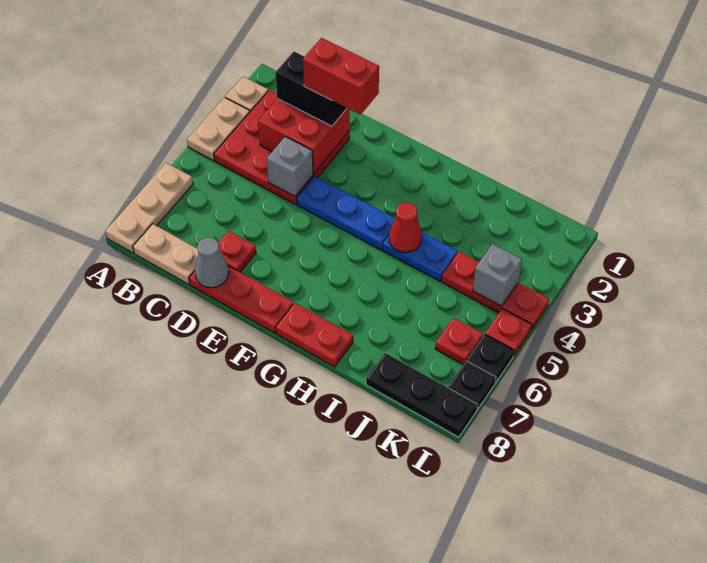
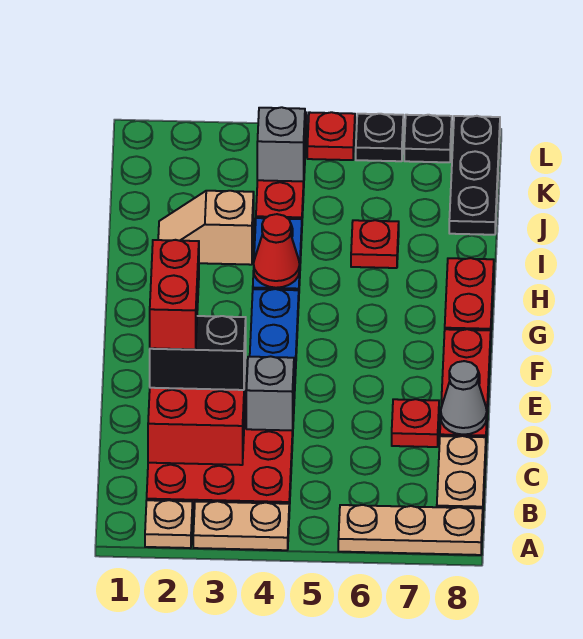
black brick C2:D2 level 3 -> black brick D2:D3 level 3
none -> tan slope I2:I3 level 1 top 3
red plate K6 level 1 -> red plate I6 level 1

